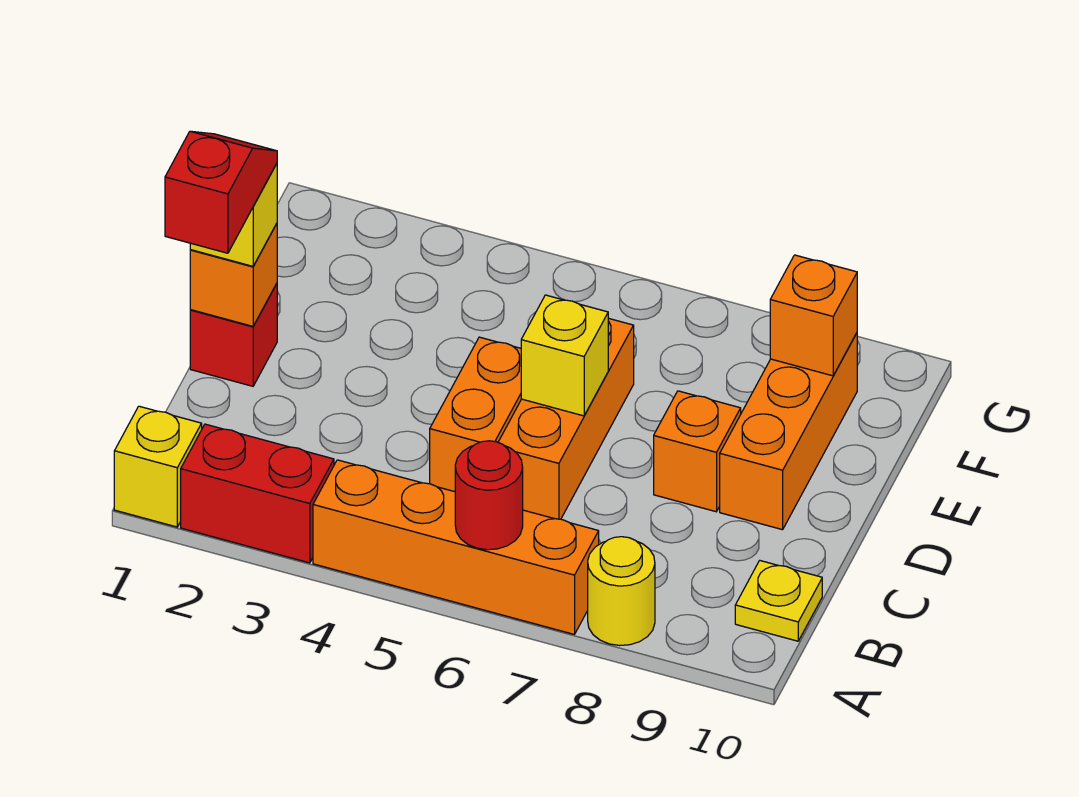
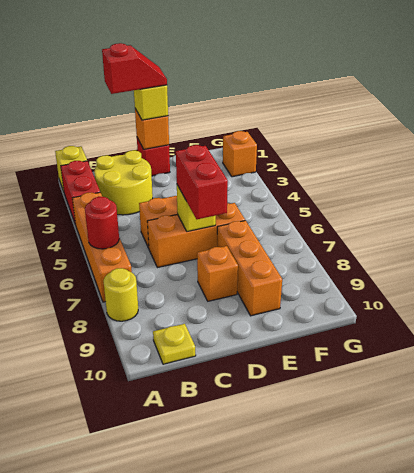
none -> yellow round brick B2:C3 level 1
none -> red brick D6:D7 level 3
orange brick D9:F9 level 1 -> orange brick E7:E9 level 1
orange brick F9 level 2 -> orange brick G2 level 1

